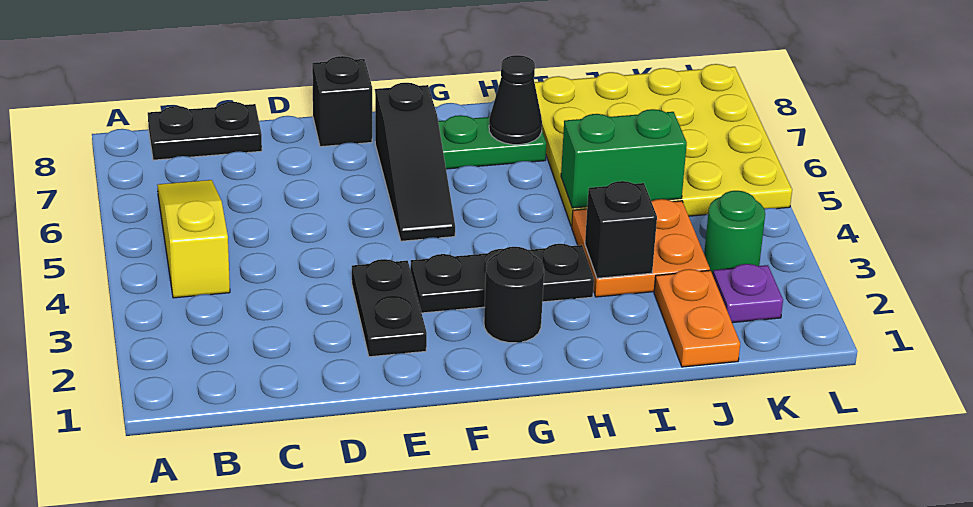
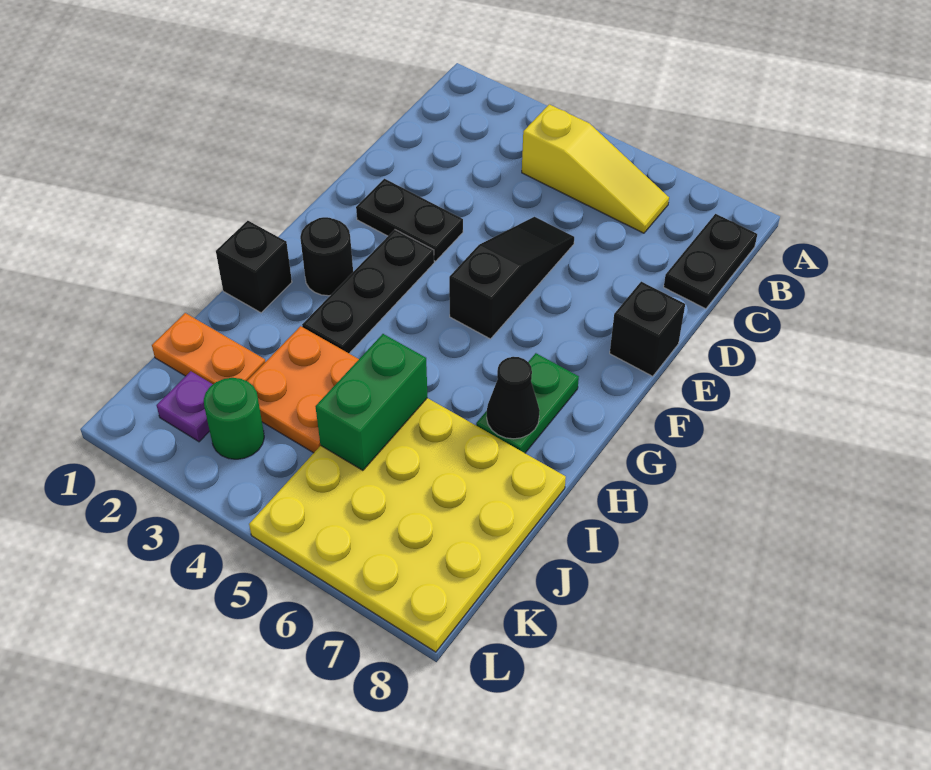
black slope F5:F7 level 1 top 7 -> black slope D5:F5 level 1 top F
black brick I3 level 2 -> black brick H1 level 1

